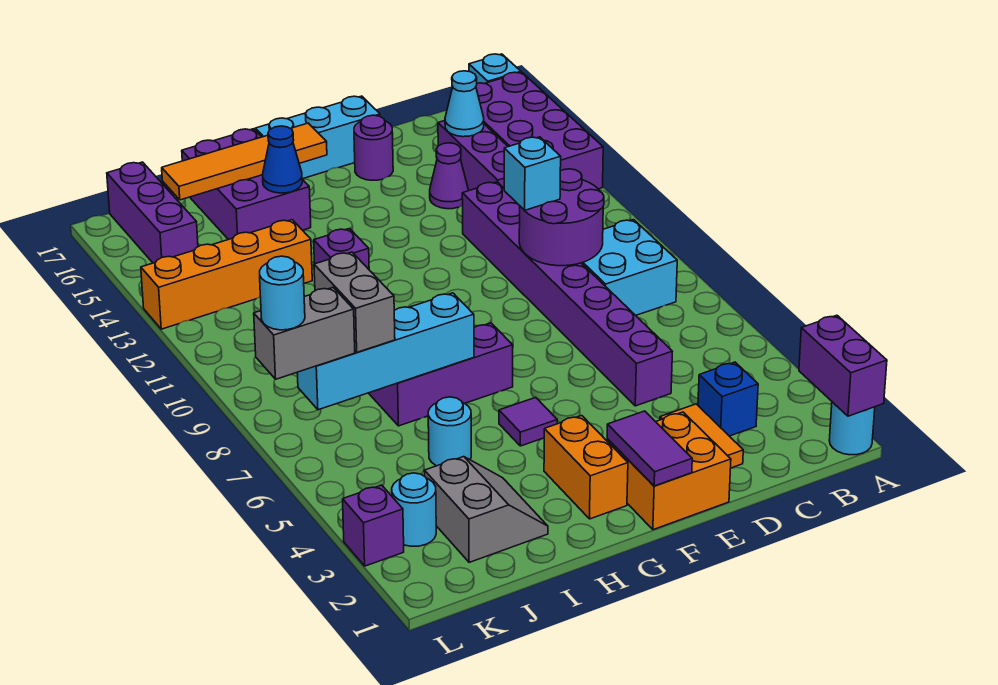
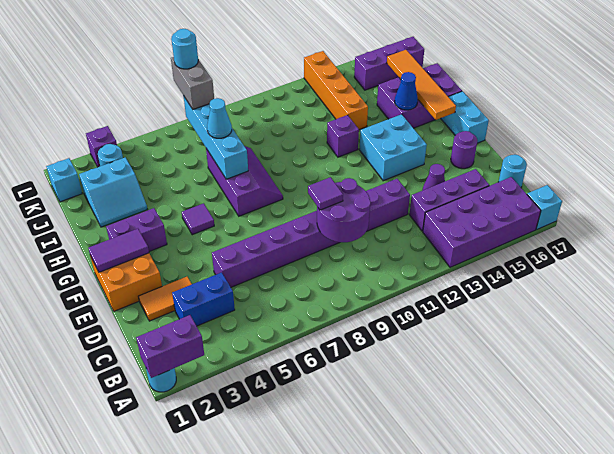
cyan brick B8:C9 level 1 -> cyan brick F13:G14 level 1
blue brick C3 level 1 -> blue brick C3:C4 level 1
cyan cone C15 level 2 -> cyan cone I7 level 3
none -> purple tile D9 level 3
cyan brick D10 level 3 -> cyan brick K1 level 1
cyan brick E17:G17 level 1 -> cyan brick F17:G17 level 1
orange brick G2:G3 level 1 -> purple brick G2:G3 level 1
grey slope I2:J3 level 1 top J -> cyan slope I2:J3 level 1 top J
cyan round brick I5 level 1 -> cyan round brick C17 level 1
grey brick J7:J8 level 3 -> none

